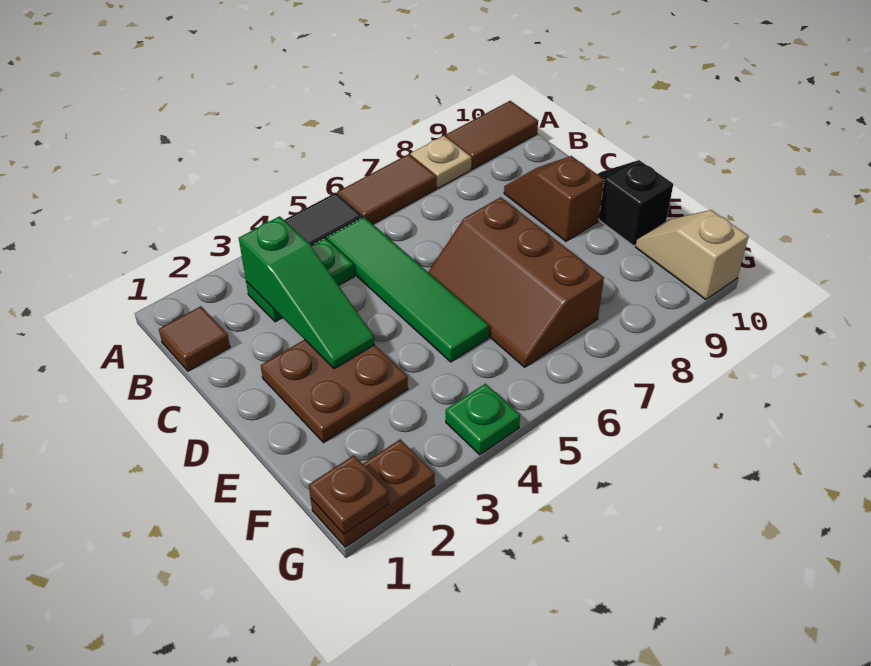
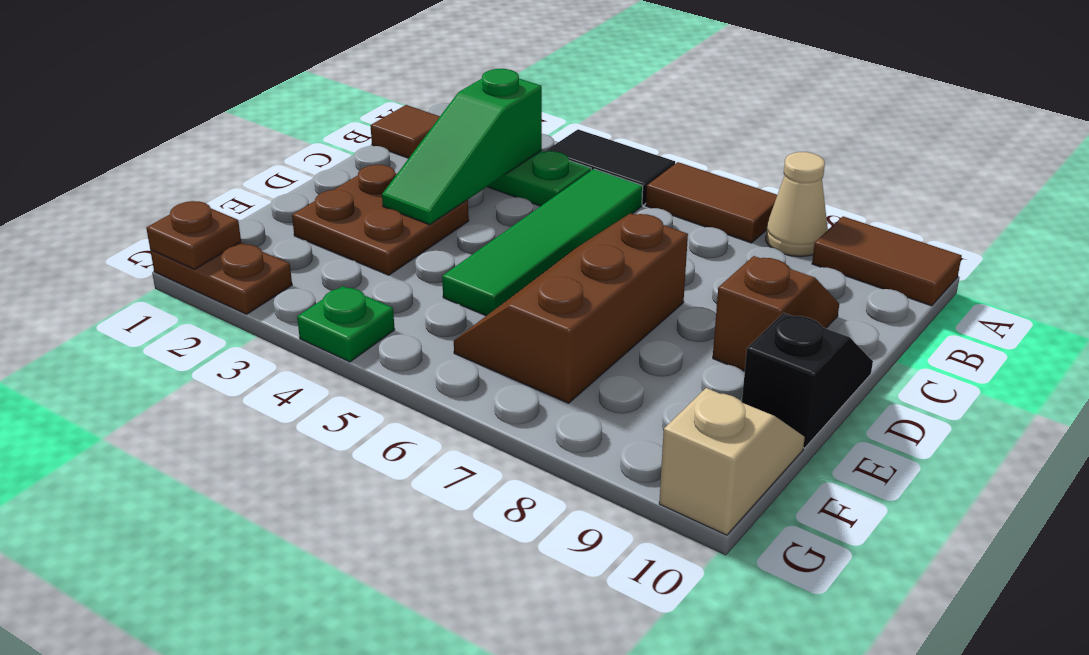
tan plate A8 level 1 -> tan cone A8 level 1

